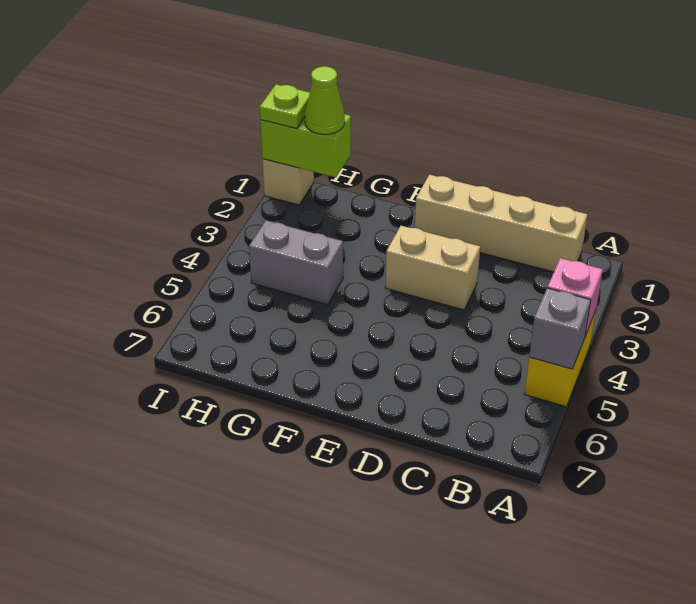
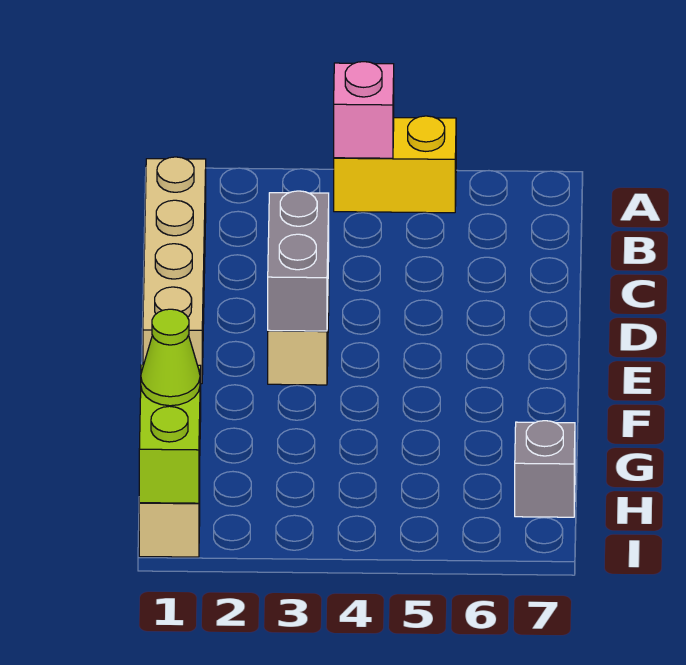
grey brick A5 level 2 -> grey brick H7 level 1
grey brick G4:H4 level 1 -> grey brick D3:E3 level 2
lime plate I1 level 3 -> none

